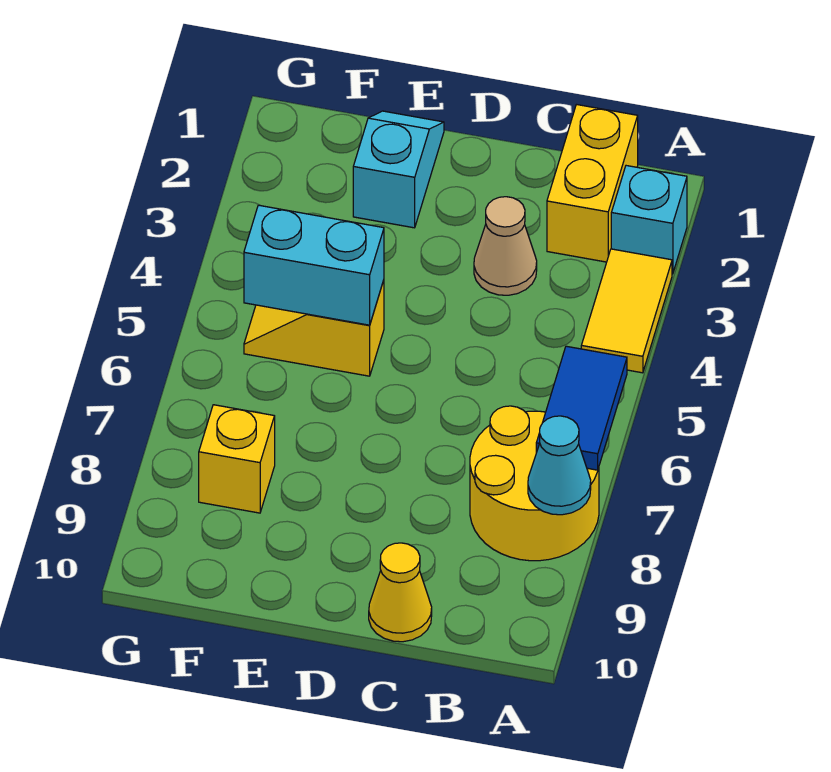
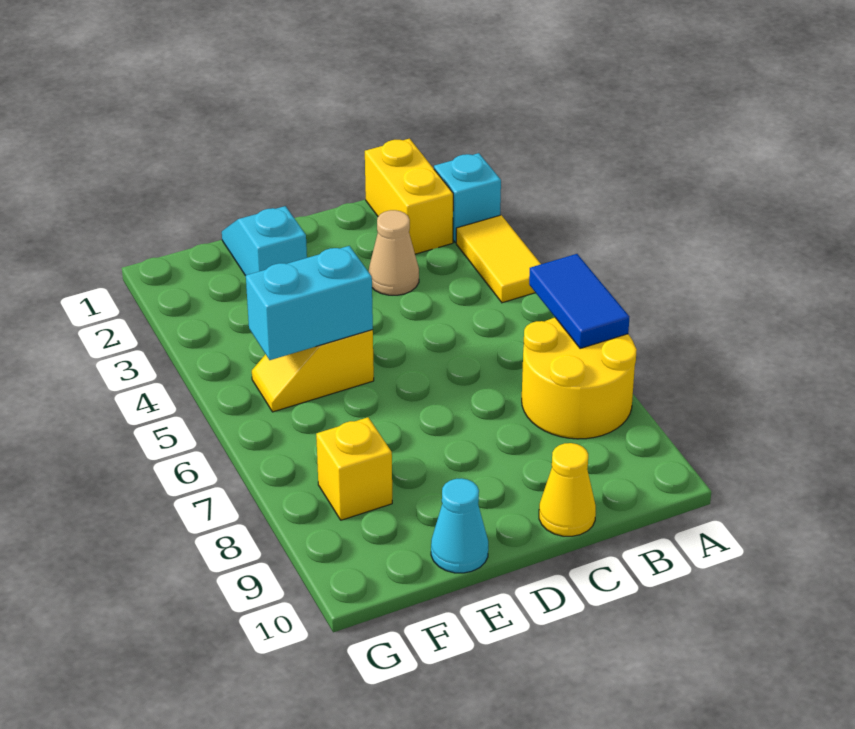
cyan cone A8 level 2 -> cyan cone E10 level 1

